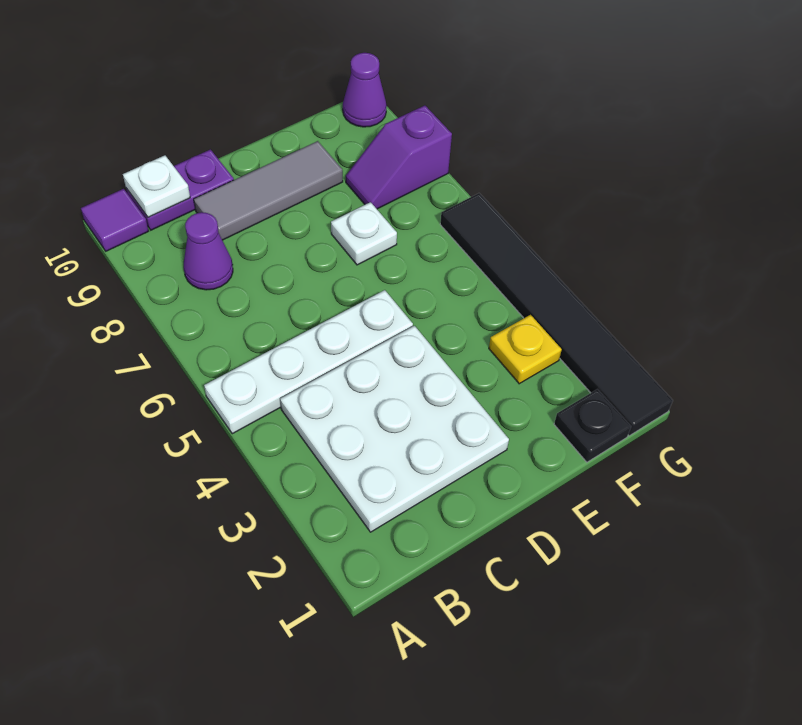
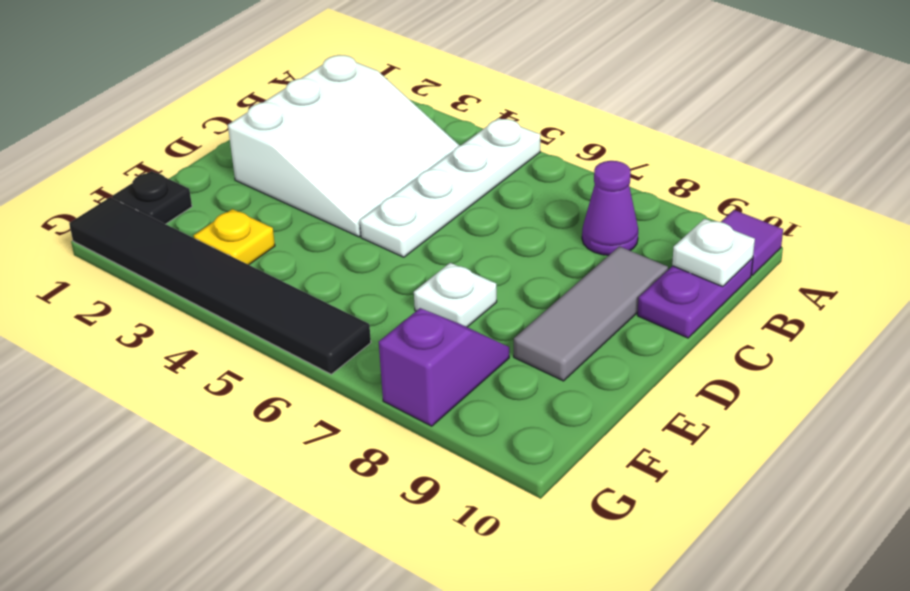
white plate B2:D4 level 1 -> white slope B2:D4 level 1 top 2
purple cone G10 level 1 -> none

